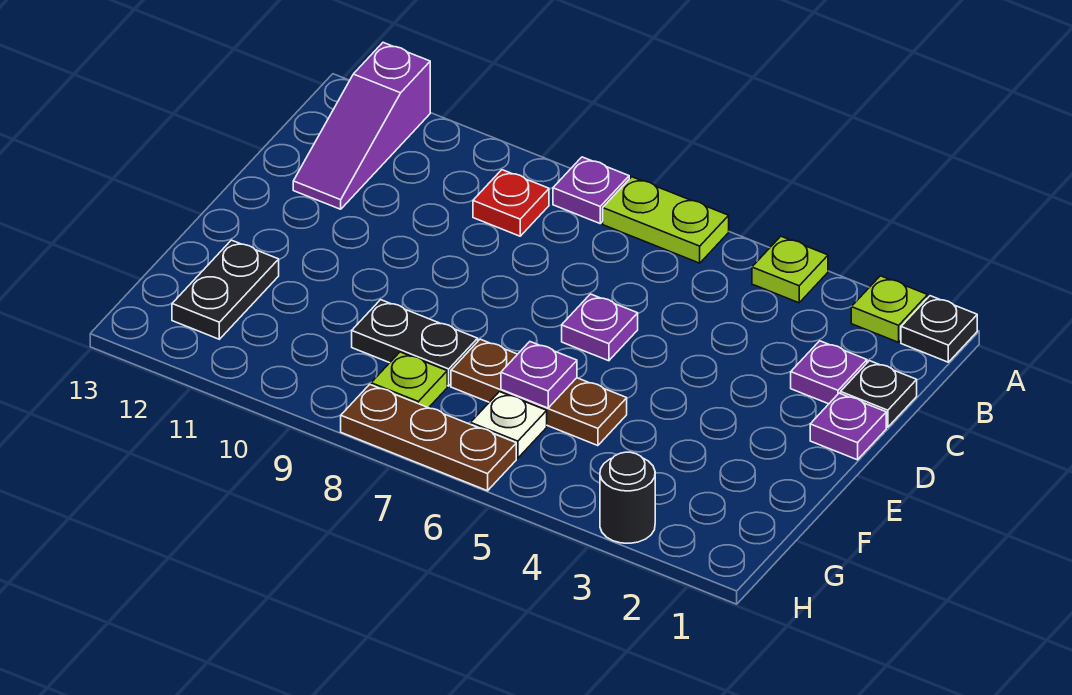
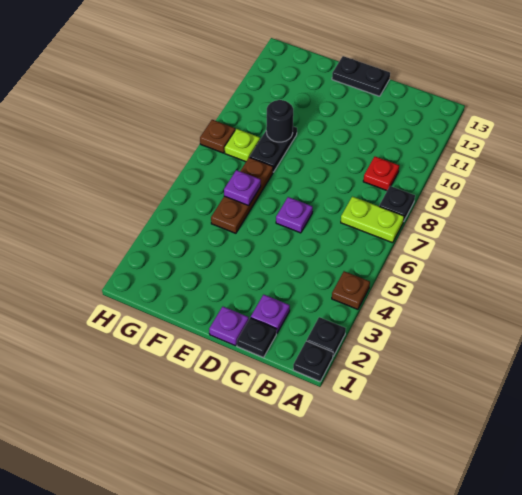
lime plate A2 level 1 -> black plate A2 level 1
lime plate A4 level 1 -> brown plate A4 level 1
lime plate A6:A7 level 1 -> lime plate A7:B7 level 1
purple plate A8 level 1 -> black plate A8 level 1
purple slope A12:C12 level 1 top A -> none
black plate F12:G12 level 1 -> black plate D13:E13 level 1
white plate G6 level 1 -> none
black round brick H3 level 1 -> black round brick F9 level 2
brown plate H6:H8 level 1 -> brown plate H8 level 1

